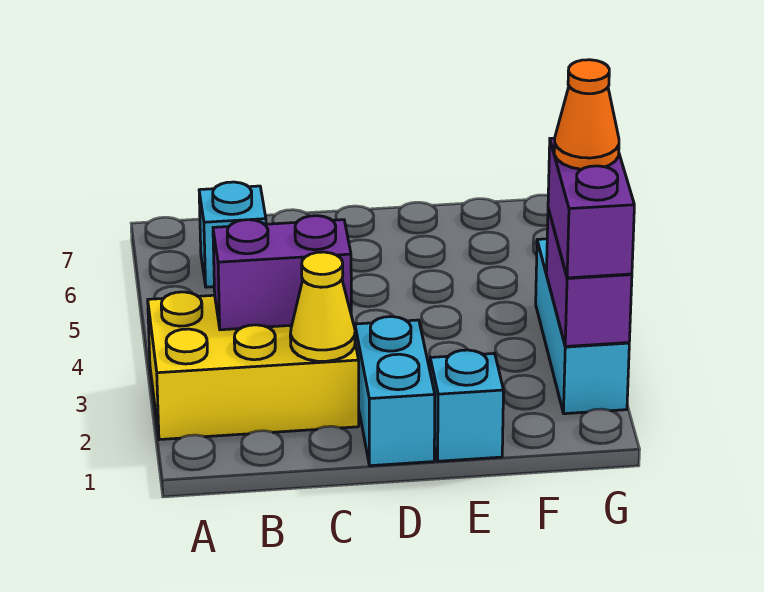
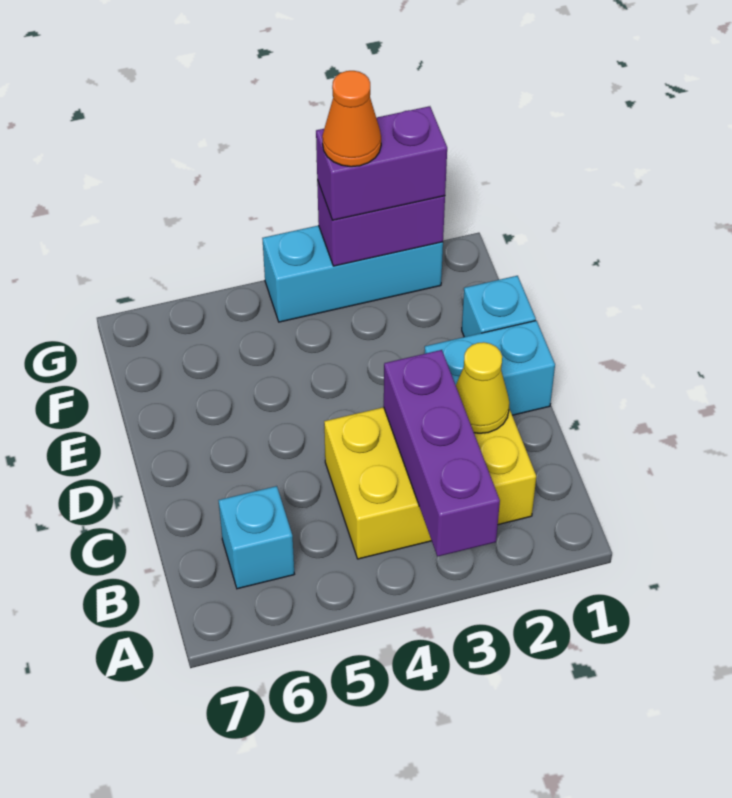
yellow brick A2:C3 level 1 -> yellow brick B2:C4 level 1
purple brick B3:C3 level 2 -> purple brick A3:C3 level 2

